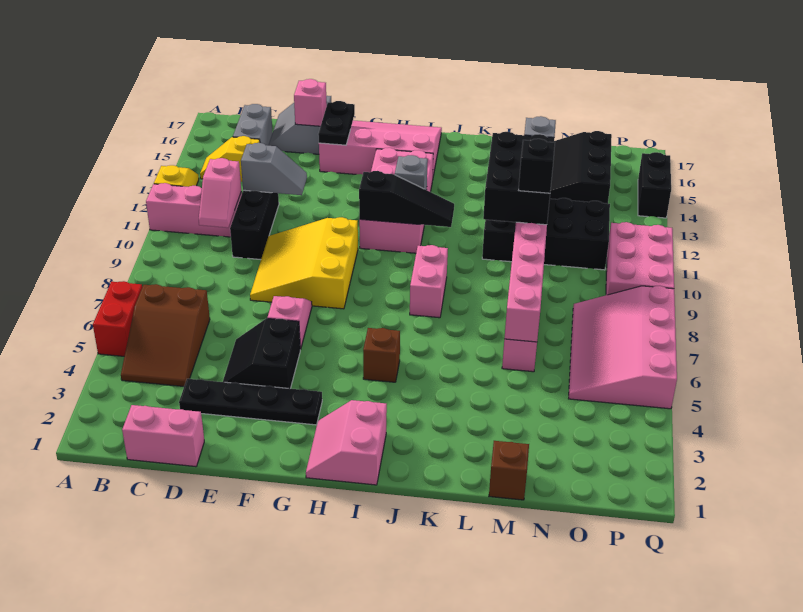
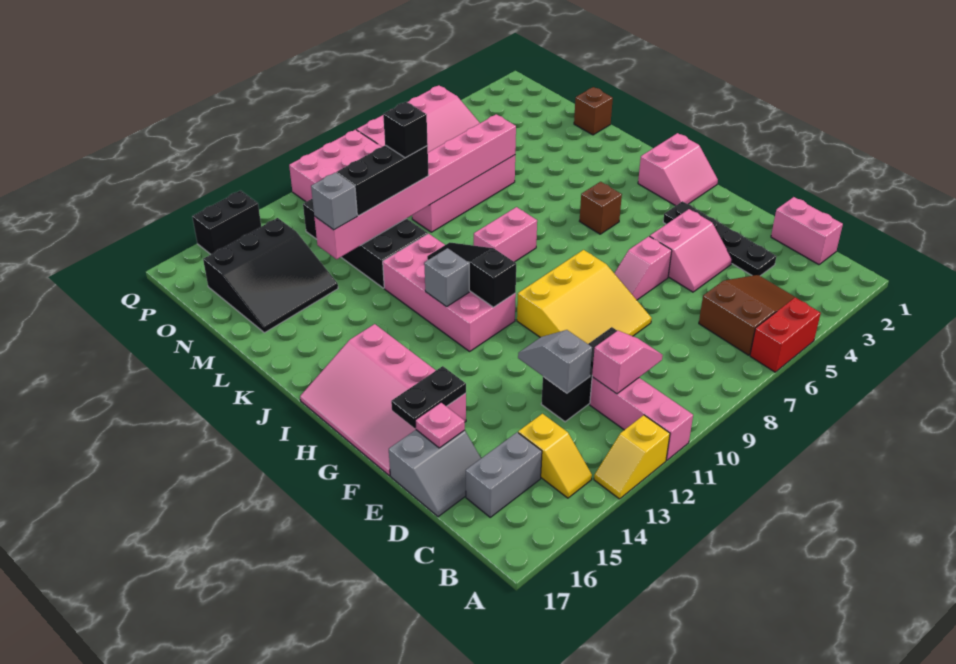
black slope E4:F5 level 1 top F -> pink slope E4:F5 level 1 top F
pink brick E16 level 2 -> pink plate E16 level 2
pink brick H11:I14 level 1 -> pink brick H11:K12 level 1
black brick L10:M12 level 3 -> black brick M10:M12 level 3

